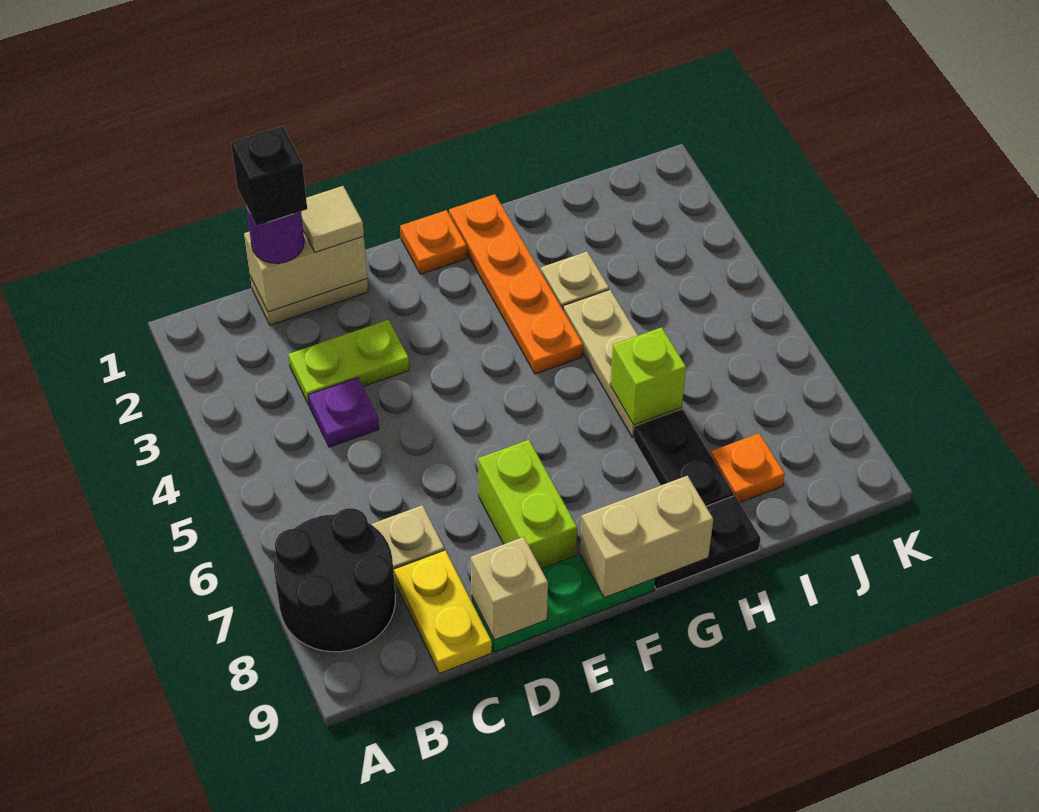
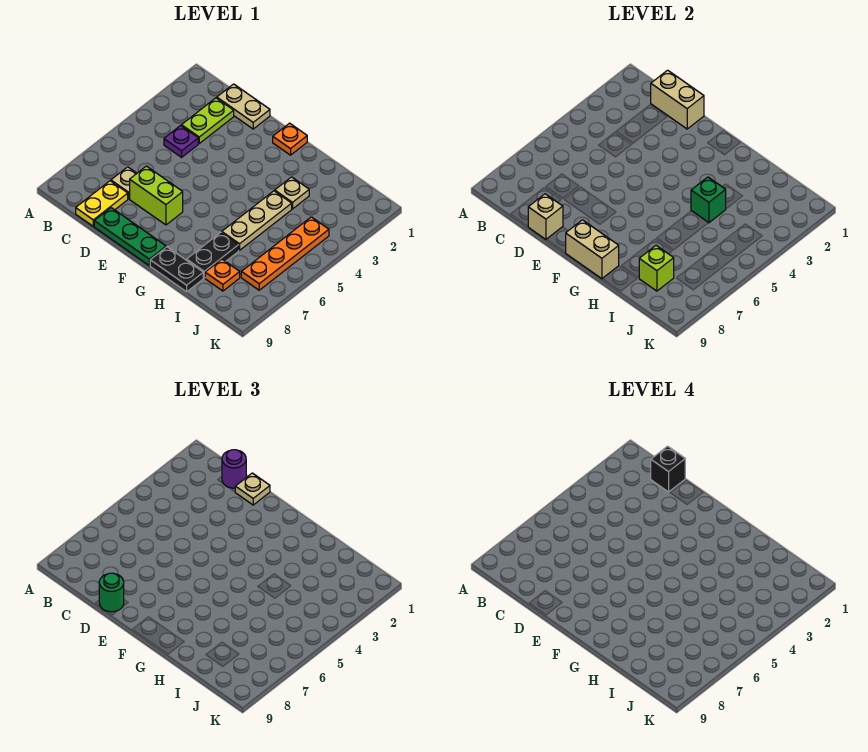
black round brick A7:B8 level 1 -> none
lime plate C3:D3 level 1 -> lime plate C2:C3 level 1
tan tile D1 level 3 -> tan plate D1 level 3
none -> green round brick D9 level 3
lime brick E7:E8 level 1 -> lime brick D7:E7 level 1
orange plate G1:G4 level 1 -> orange plate J4:J7 level 1
none -> green brick H4 level 2
lime brick H6 level 2 -> lime brick I8 level 2

